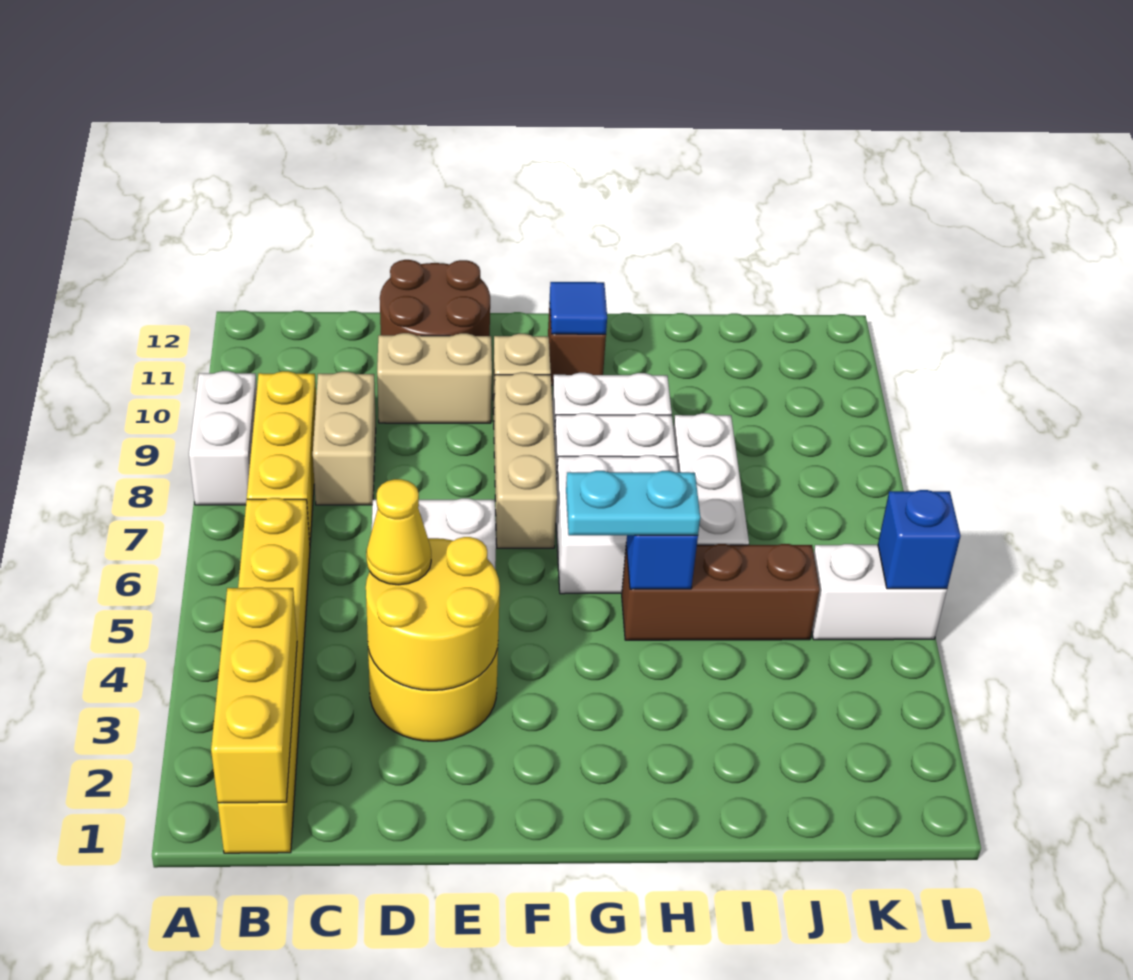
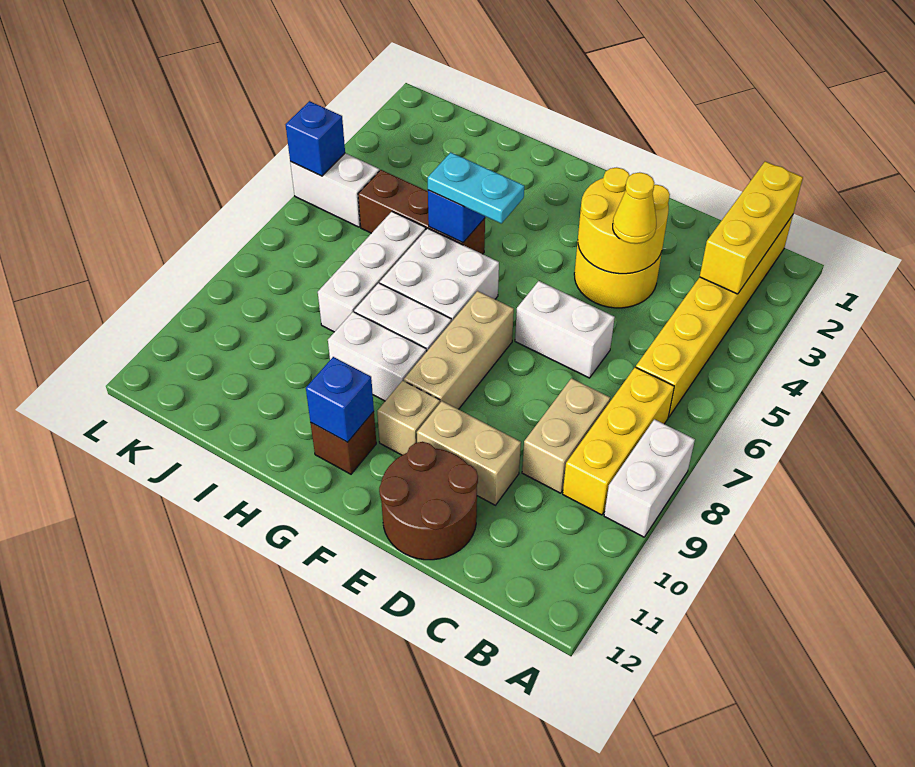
blue tile G11 level 2 -> blue brick G11 level 2

